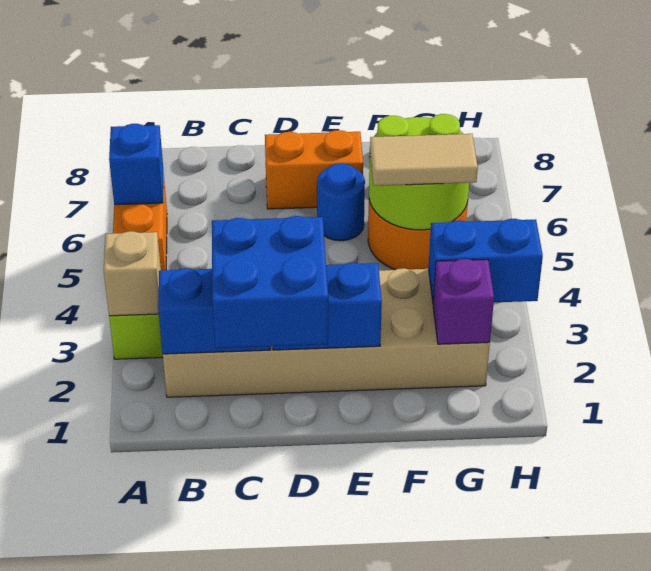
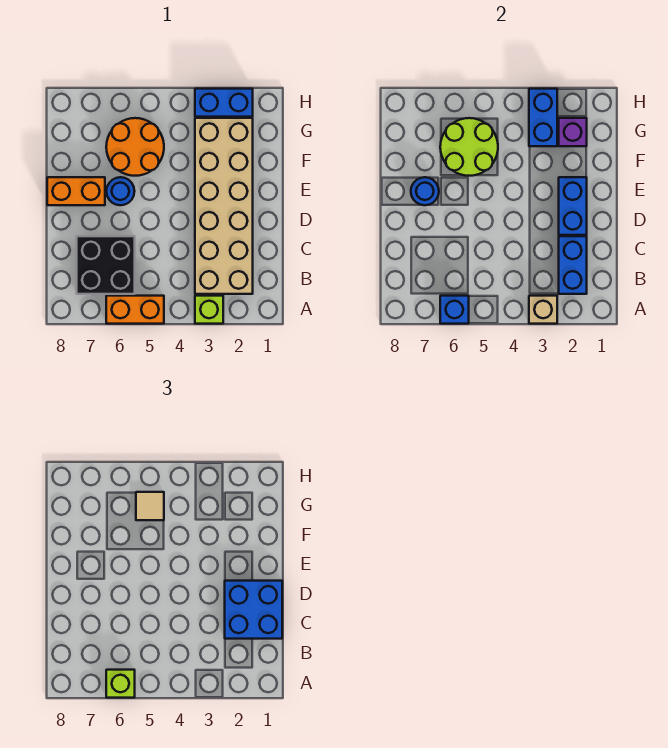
none -> lime brick A6 level 3
none -> black brick B6:C7 level 1
orange brick D7:E7 level 1 -> orange brick E7:E8 level 1
none -> blue round brick E7 level 2
tan tile F5:G5 level 3 -> tan tile G5 level 3
none -> blue brick H2:H3 level 1

